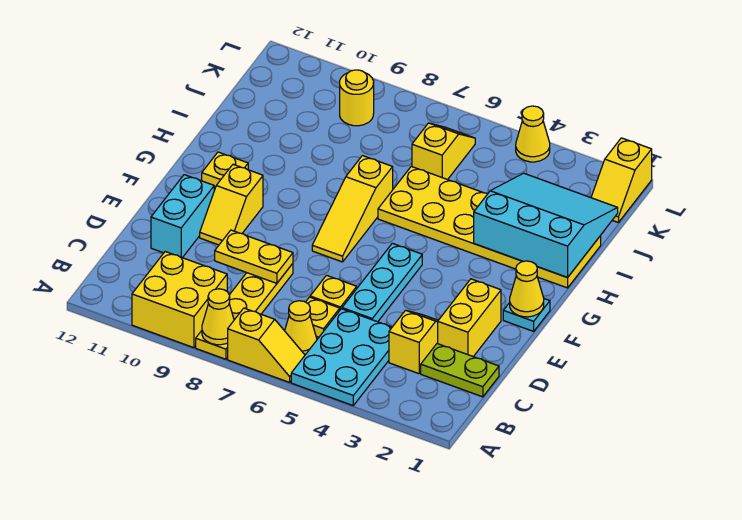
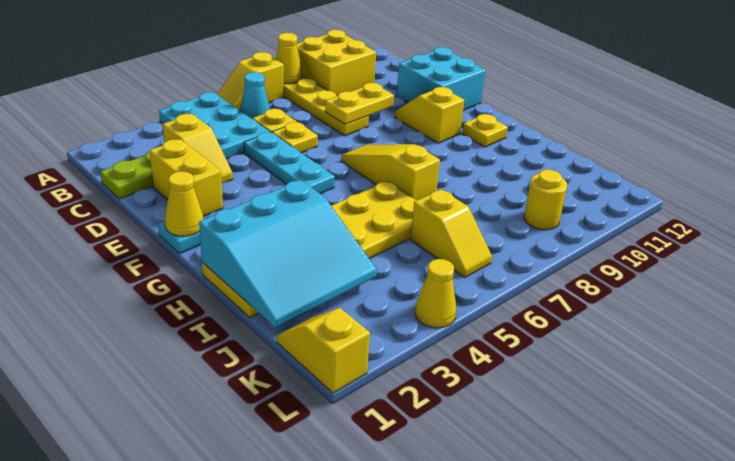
yellow cone B6 level 1 -> cyan cone B6 level 1
cyan brick D11:E11 level 1 -> cyan brick D11:E12 level 1

